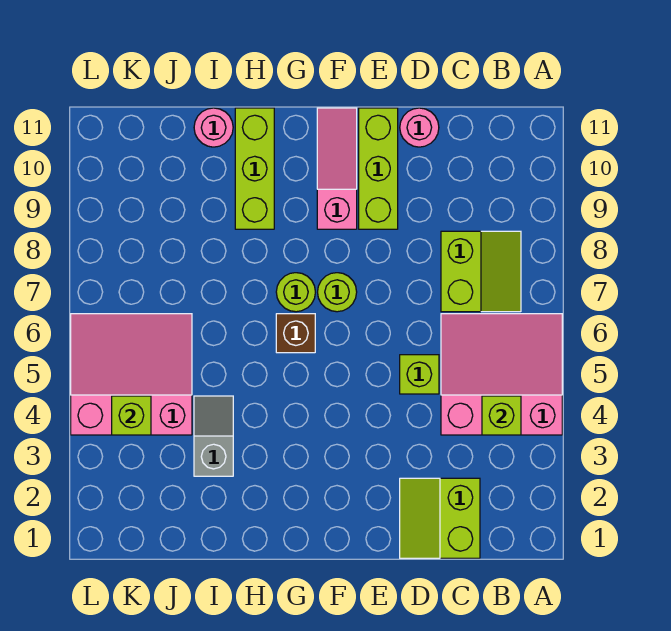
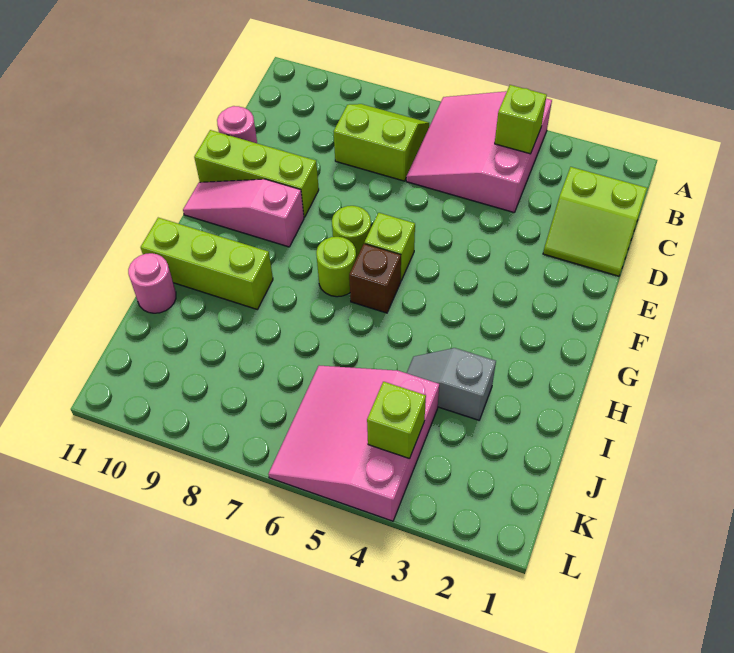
lime brick D5 level 1 -> lime brick F6 level 1

